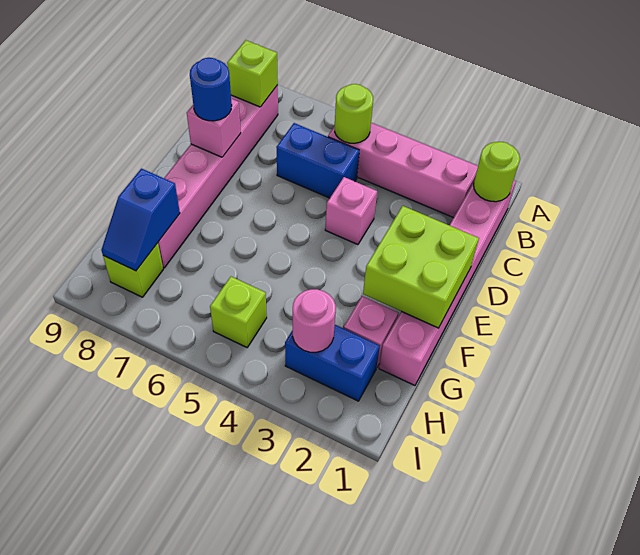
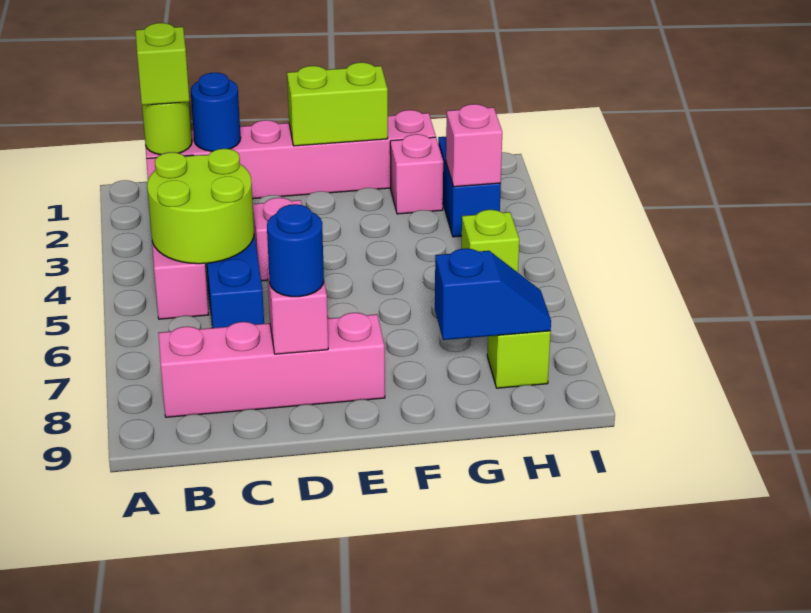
lime round brick B5 level 2 -> lime round brick B4:C5 level 2
pink brick B8:G8 level 1 -> pink brick B8:E8 level 1
lime brick B8 level 2 -> lime brick B1 level 3
none -> blue round brick C1 level 2
lime brick E1:F2 level 2 -> lime brick E1:F1 level 2
pink round brick H3 level 2 -> pink brick H3 level 2

